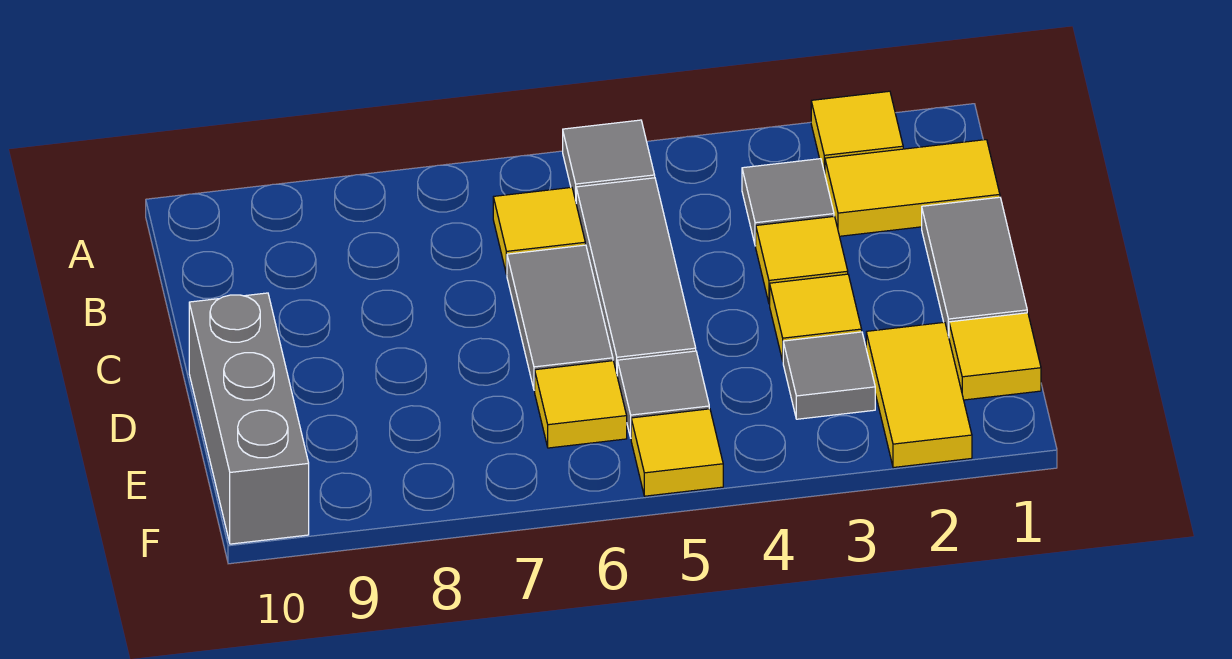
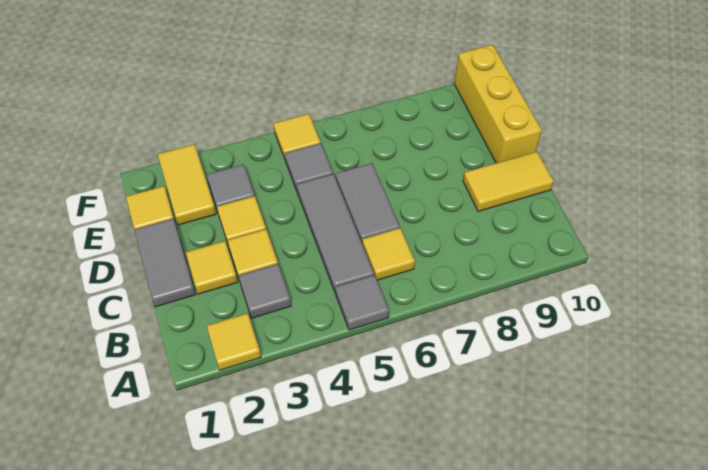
yellow tile B1:B2 level 1 -> yellow tile C9:C10 level 1
grey brick D10:F10 level 1 -> yellow brick D10:F10 level 1
yellow tile E6 level 1 -> yellow tile C2 level 1

